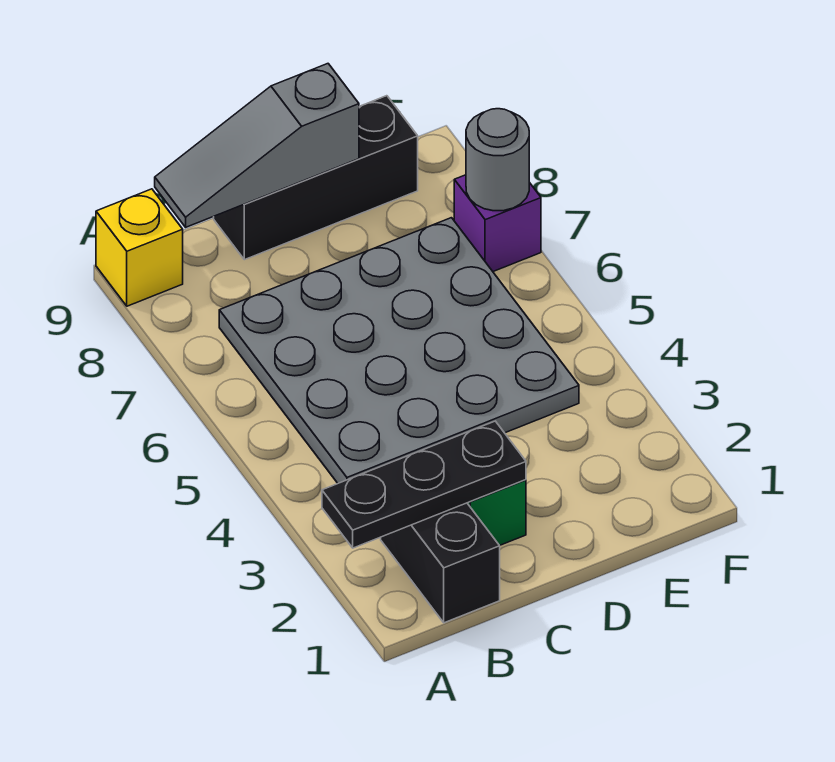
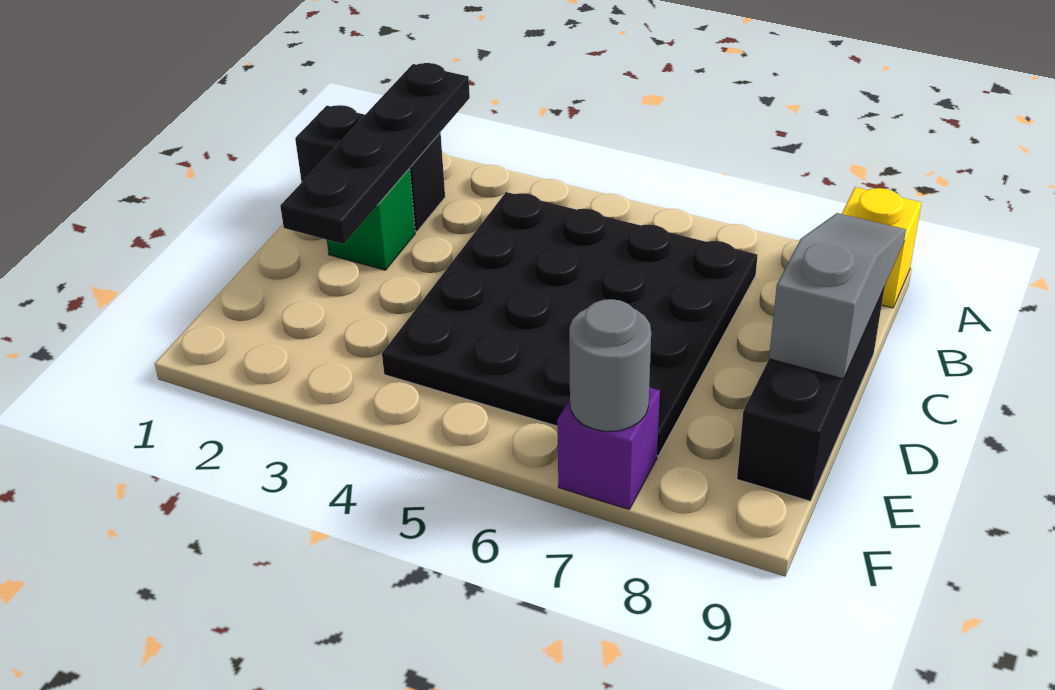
black plate A2:C2 level 2 -> black plate A2:D2 level 2
grey plate B4:E7 level 1 -> black plate B4:E7 level 1

